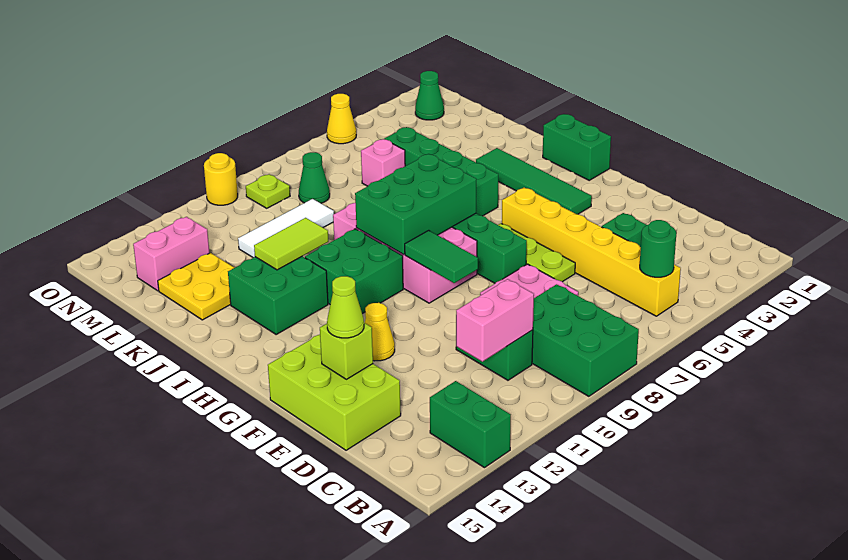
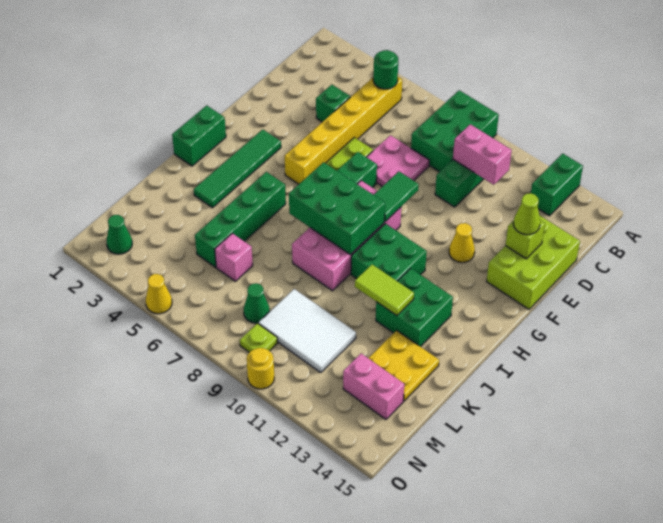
white tile L9:L11 level 1 -> white tile L9:M11 level 1

